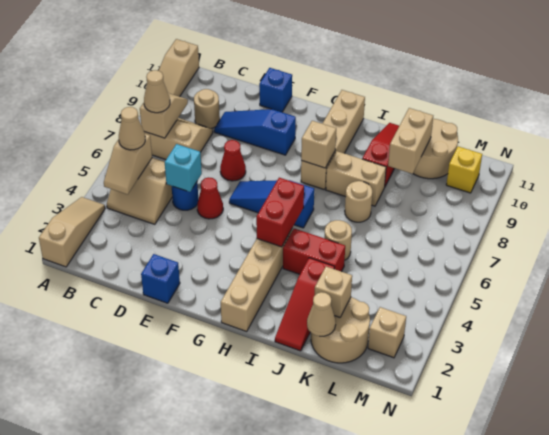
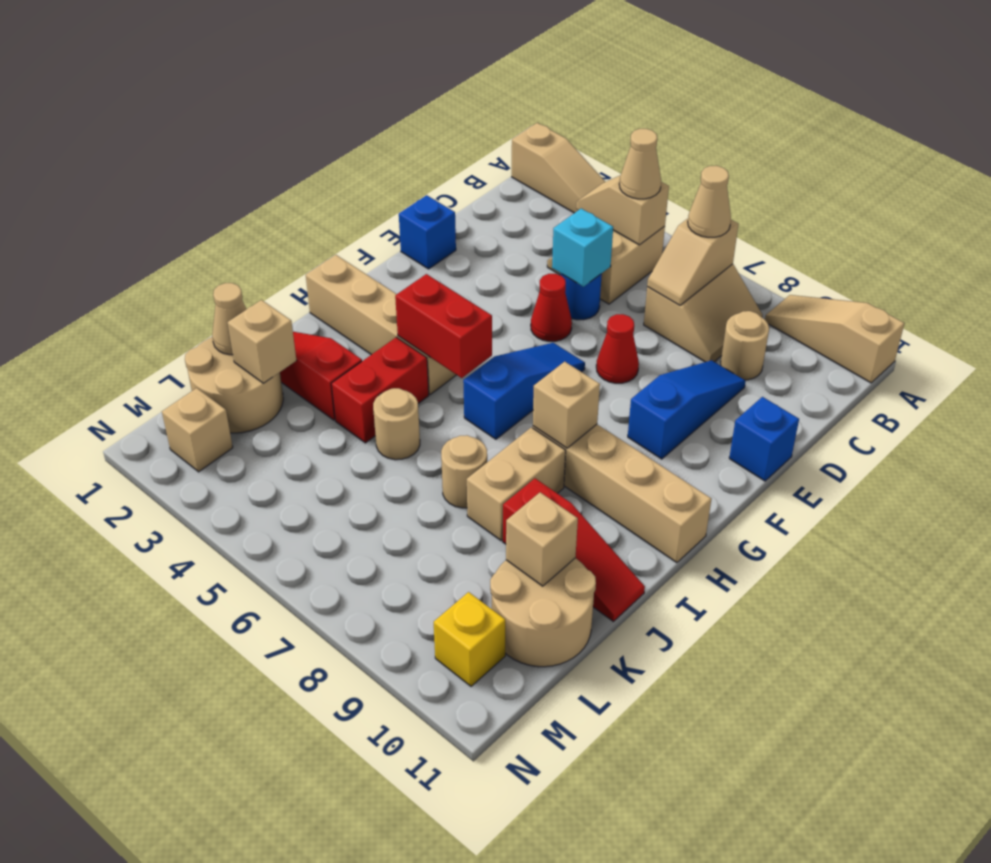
tan slope B7:B8 level 2 top 7 -> tan slope B7:C7 level 2 top B
tan brick K9:K10 level 2 -> tan brick K10 level 2

